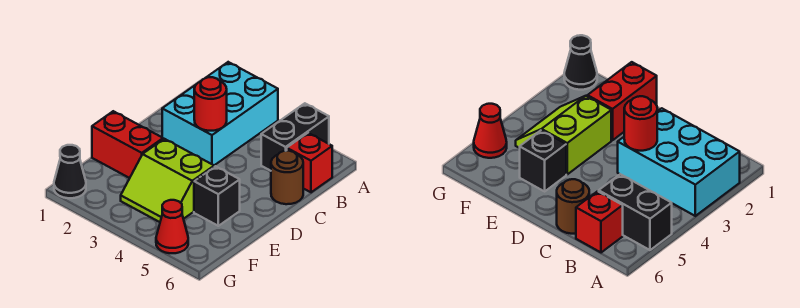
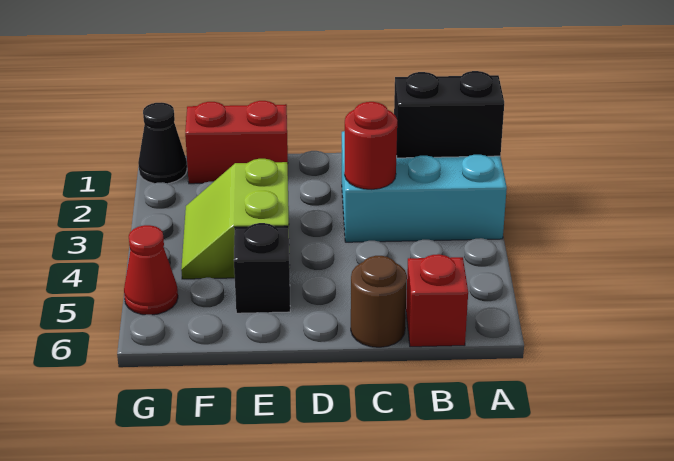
black brick A5:B5 level 1 -> black brick A2:B2 level 2
red brick E1:E2 level 1 -> red brick E1:F1 level 1

